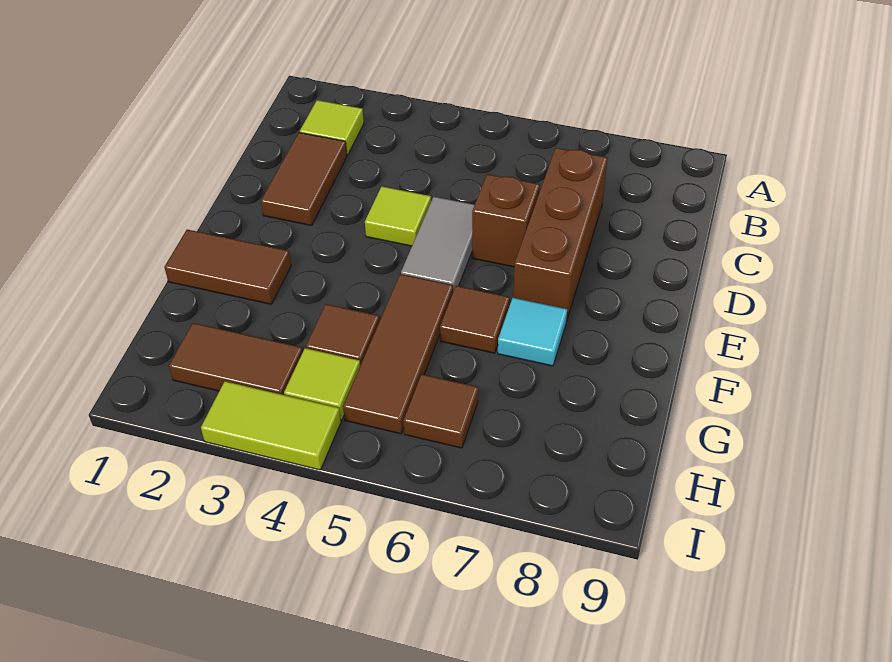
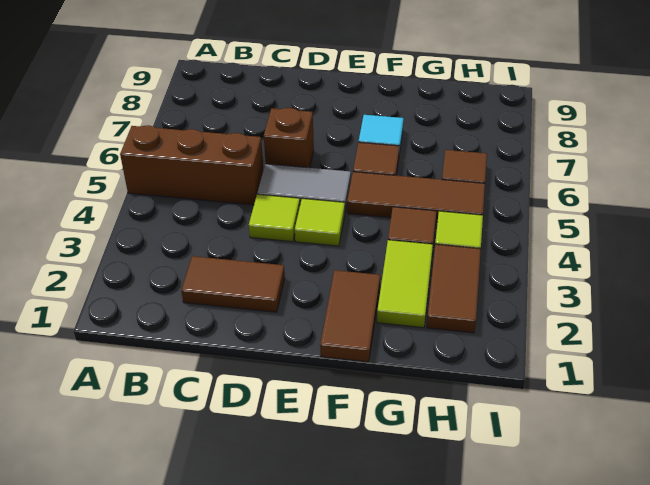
lime tile B2 level 1 -> lime tile E4 level 1
brown brick C7:E7 level 1 -> brown brick A5:C5 level 1
lime tile I3:I4 level 1 -> lime tile G2:G3 level 1

